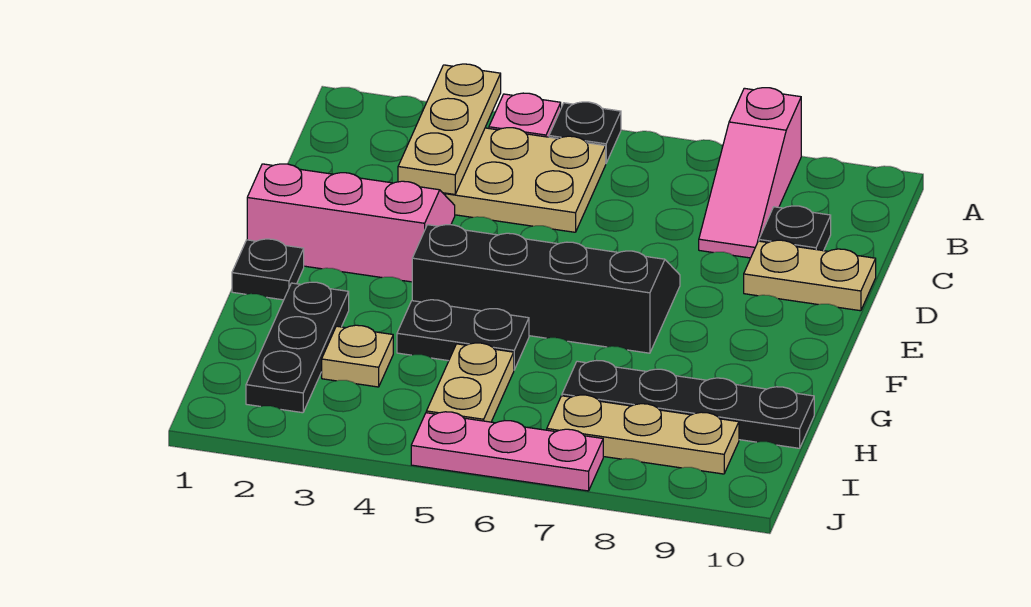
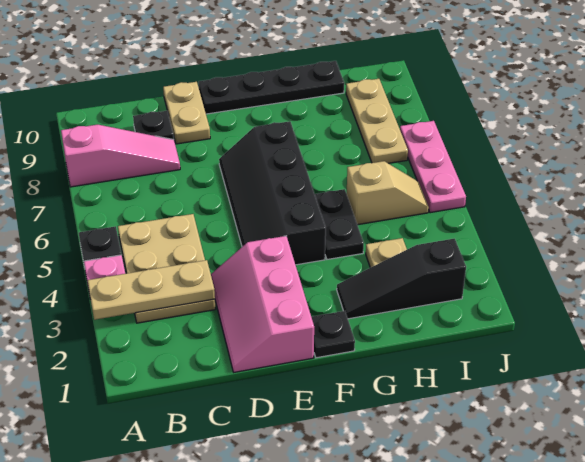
black plate G2:I2 level 1 -> black slope G2:I2 level 1 top I
tan plate H5:I5 level 1 -> tan slope H5:I5 level 1 top H
black plate H7:H10 level 1 -> black plate E10:H10 level 1

